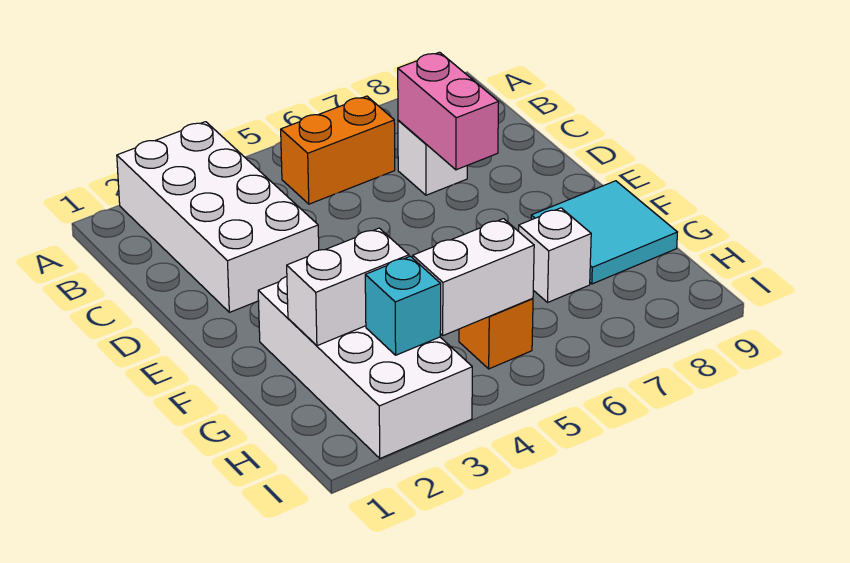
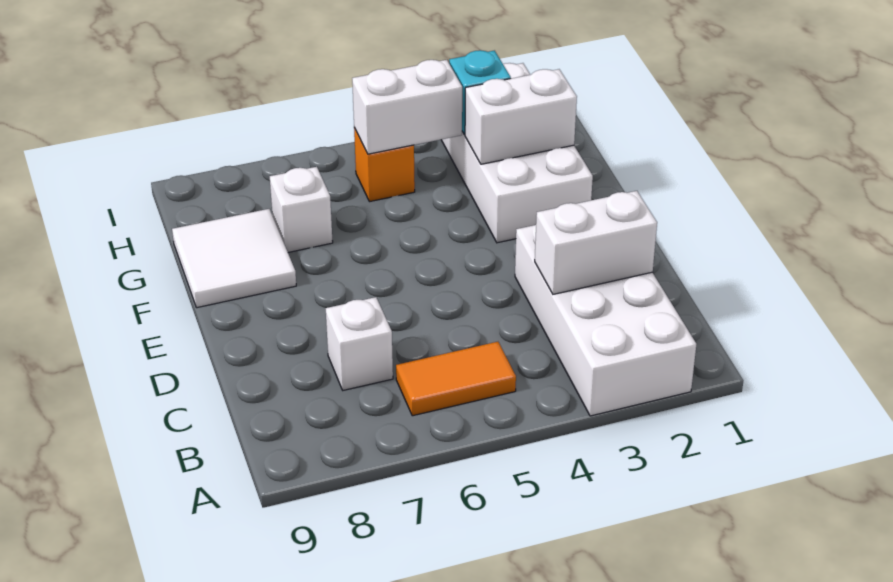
orange brick B5:B6 level 1 -> orange tile B5:B6 level 1
none -> white brick C2:C3 level 2
pink brick C7:D7 level 2 -> none
cyan tile F8:G9 level 1 -> white tile F8:G9 level 1

